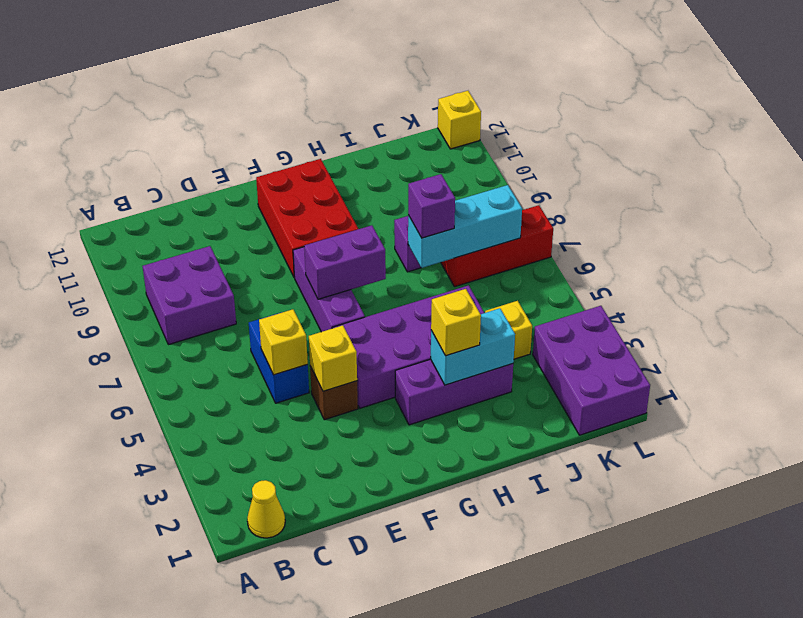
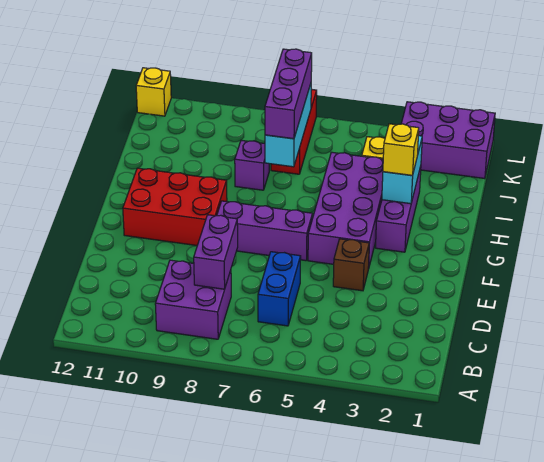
yellow cone B1 level 1 -> none
blue brick D5:D6 level 1 -> blue brick C6:D6 level 1
yellow brick D5 level 2 -> none
yellow brick E4 level 2 -> none
purple brick F7:G7 level 2 -> purple brick C8:D8 level 2
purple brick I7 level 3 -> purple brick I7:K7 level 3

